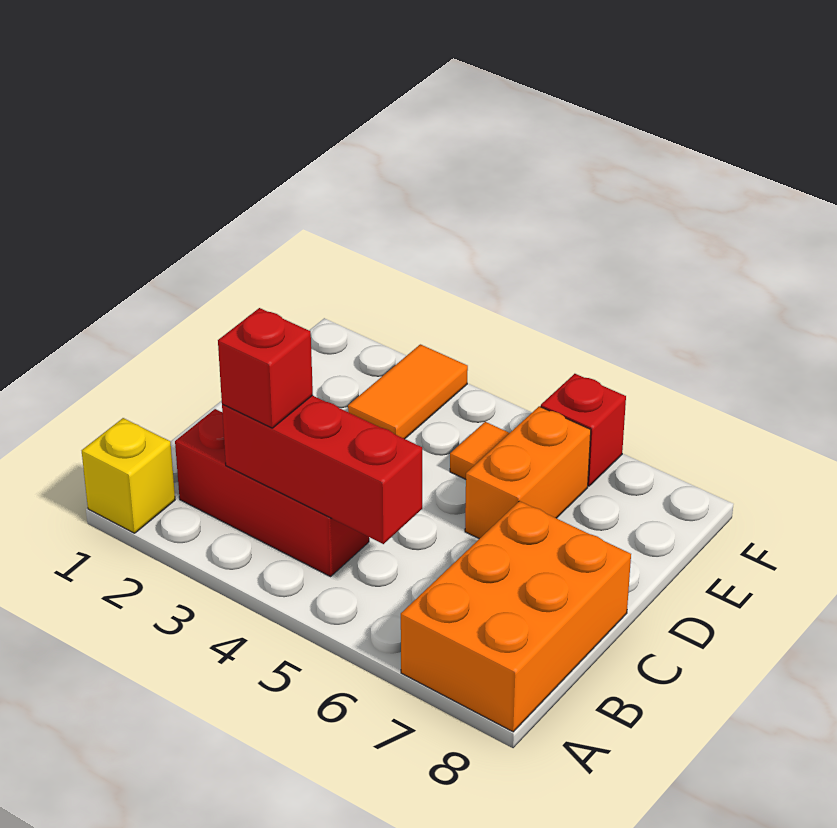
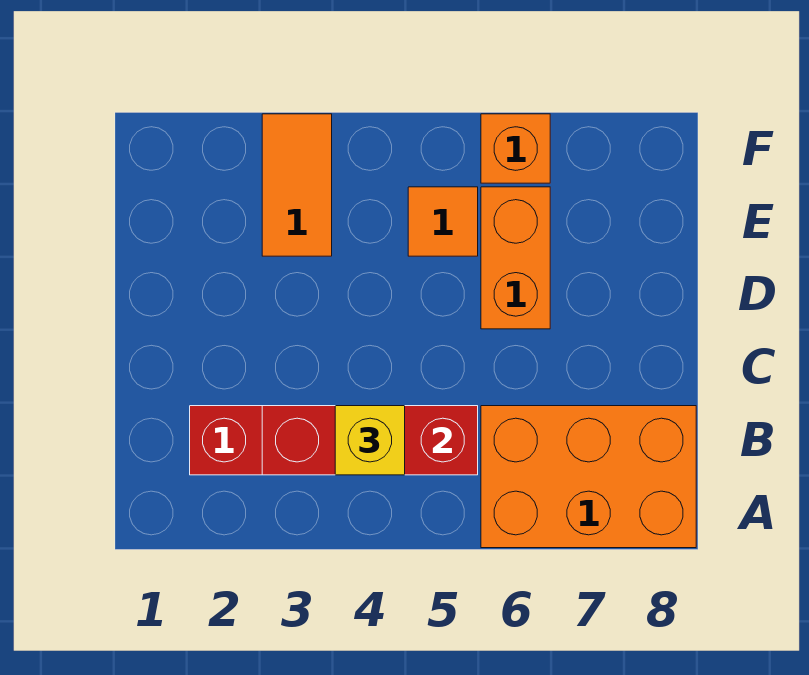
yellow brick A1 level 1 -> yellow brick B4 level 3
orange brick A7:C8 level 1 -> orange brick A6:B8 level 1
red brick B3 level 3 -> none
red brick F6 level 1 -> orange brick F6 level 1

